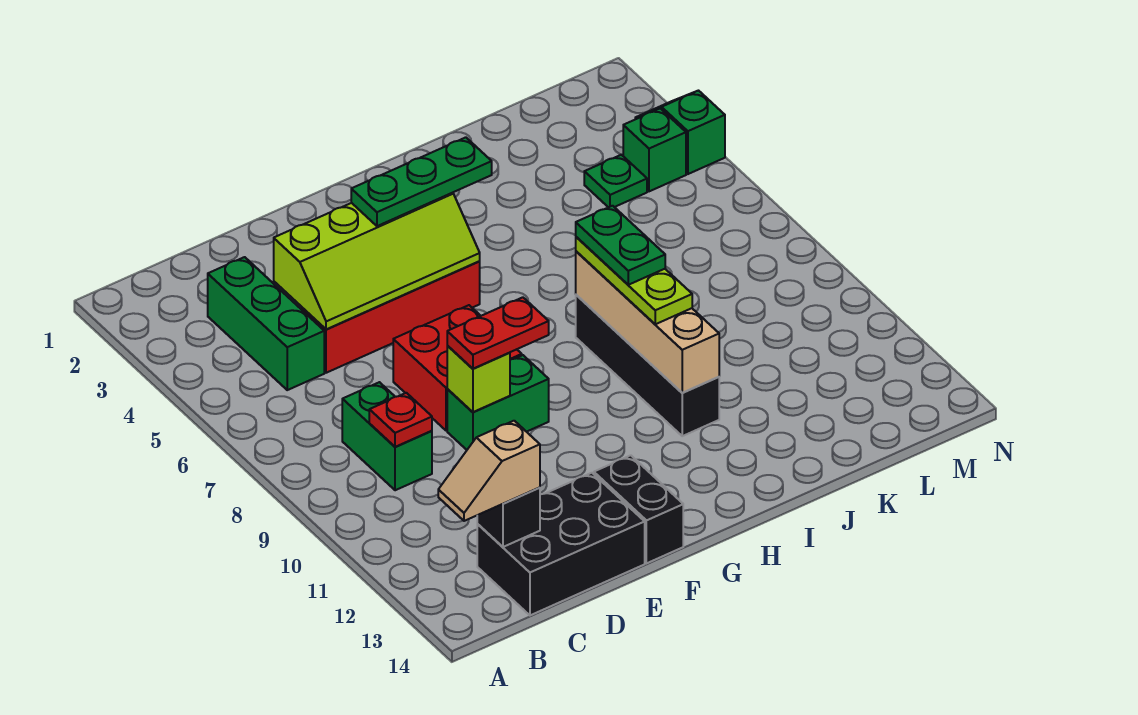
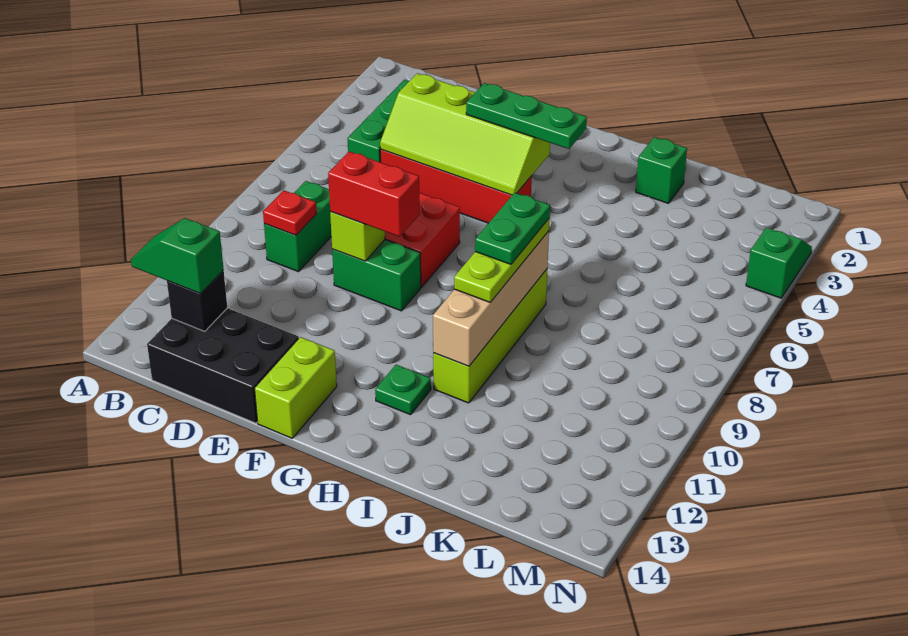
tan slope B13:C13 level 3 top C -> green slope B13:C13 level 3 top C
red plate E9:F9 level 3 -> red brick E9:F9 level 3
black brick F13:F14 level 1 -> lime brick F13:F14 level 1
black brick I8:I11 level 1 -> lime brick I8:I11 level 1
green plate L4 level 1 -> green plate H12 level 1
green brick M4 level 1 -> green brick J2 level 1

